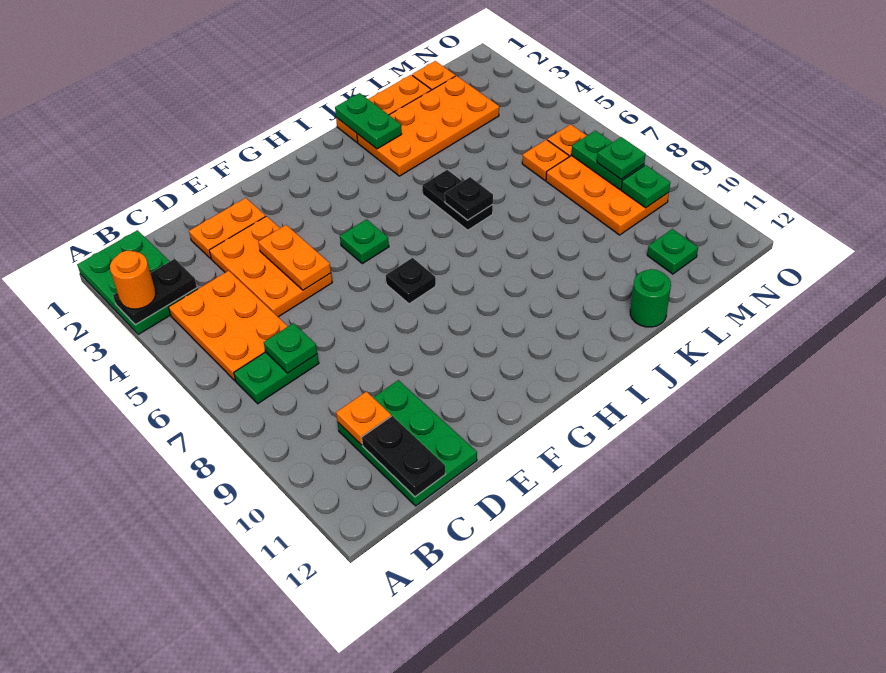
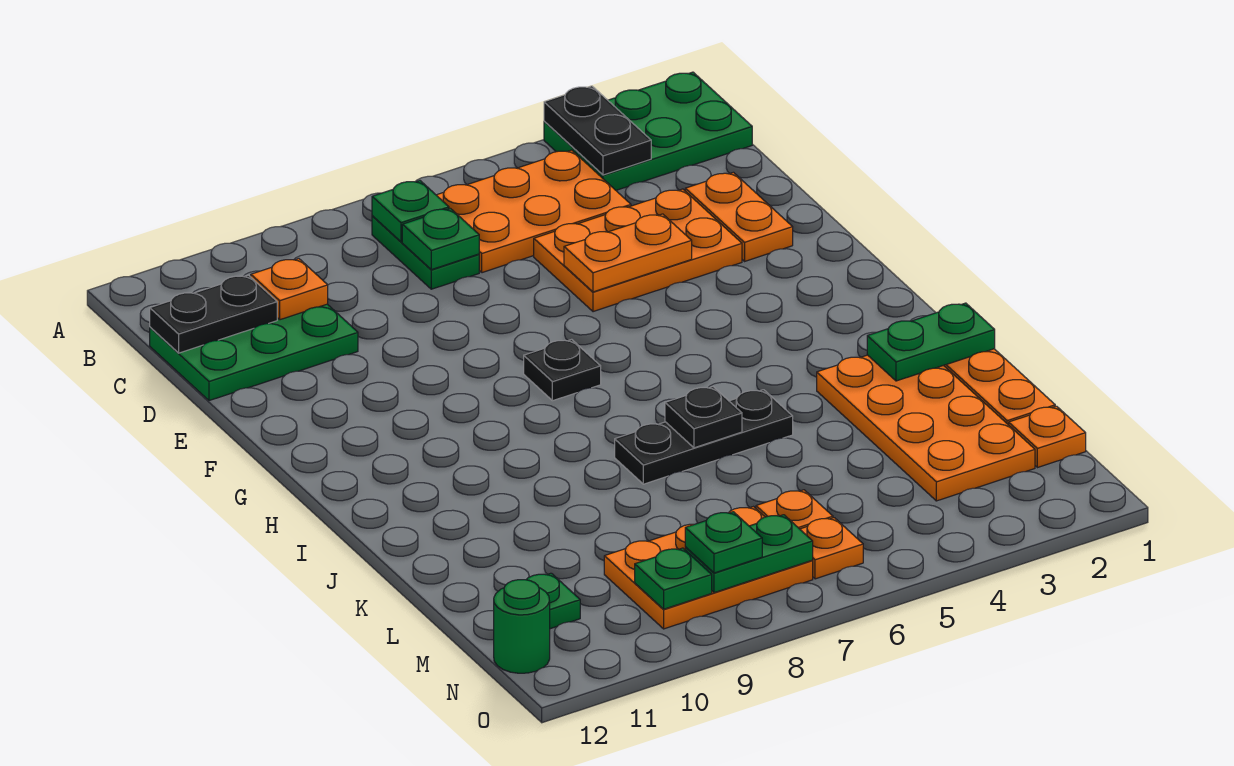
orange round brick A3 level 3 -> none
green plate G5 level 1 -> green plate B7 level 2
black plate J5:J6 level 1 -> black plate J5:J7 level 1
green round brick K12 level 1 -> green round brick N12 level 1

